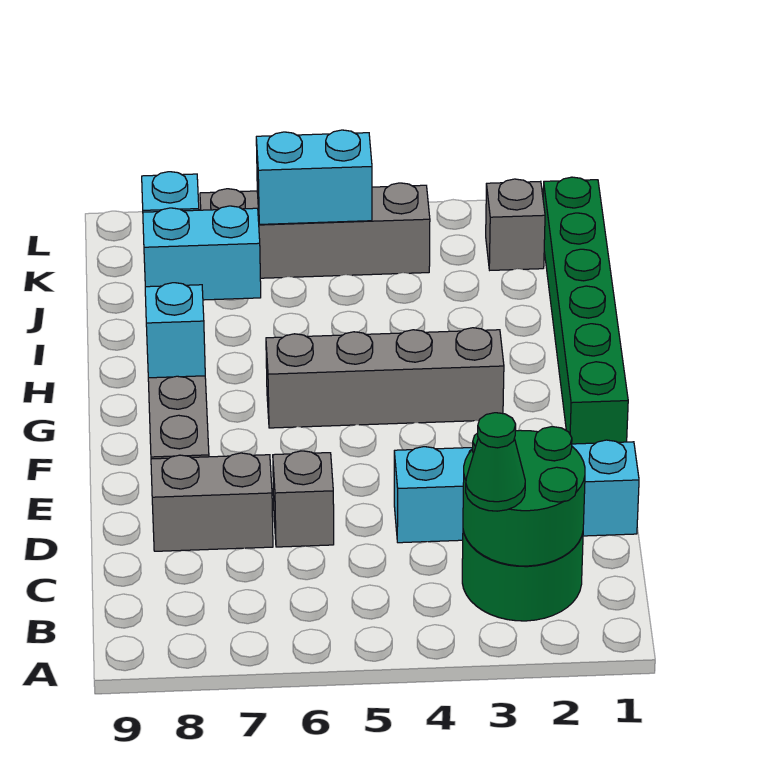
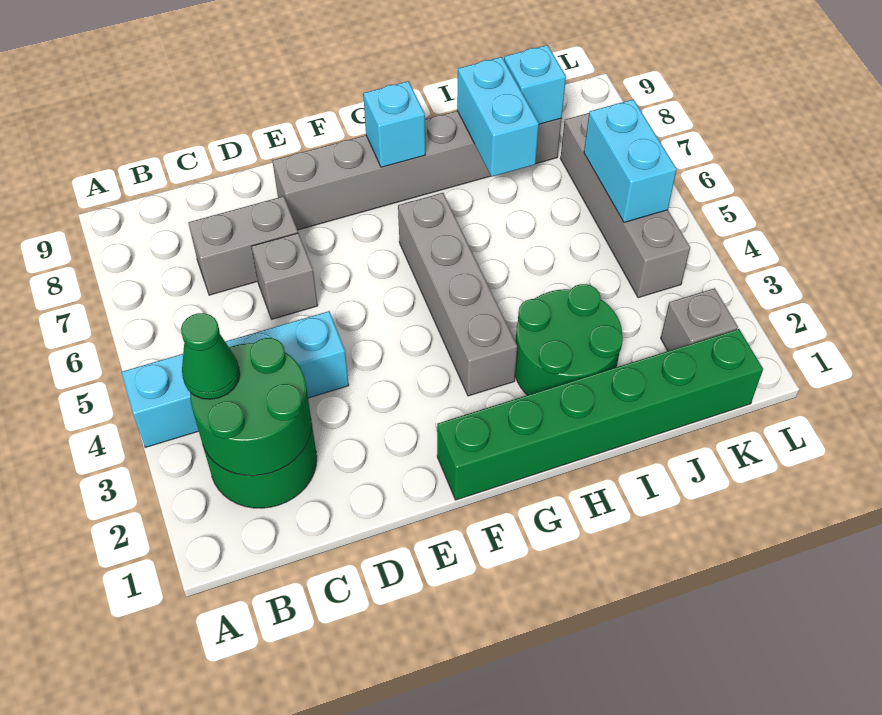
cyan brick D1:D4 level 1 -> cyan brick A4:D4 level 1
grey brick D7:D8 level 1 -> grey brick C7:D7 level 1
none -> green round brick H2:I3 level 1

